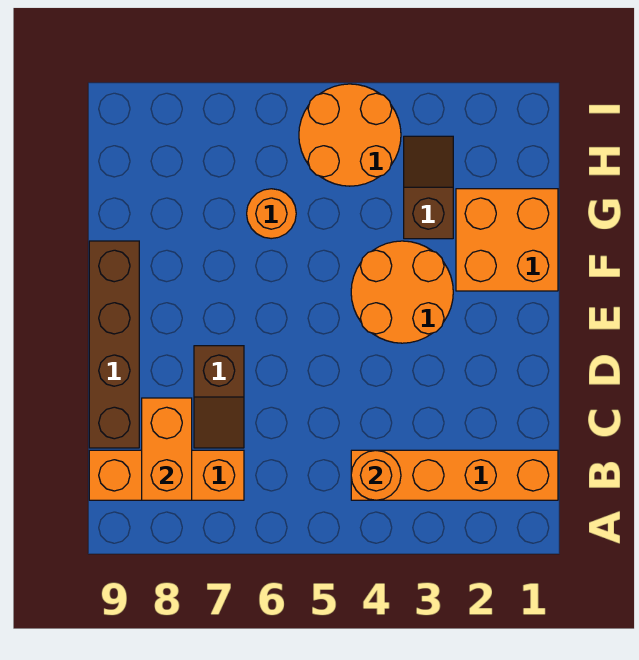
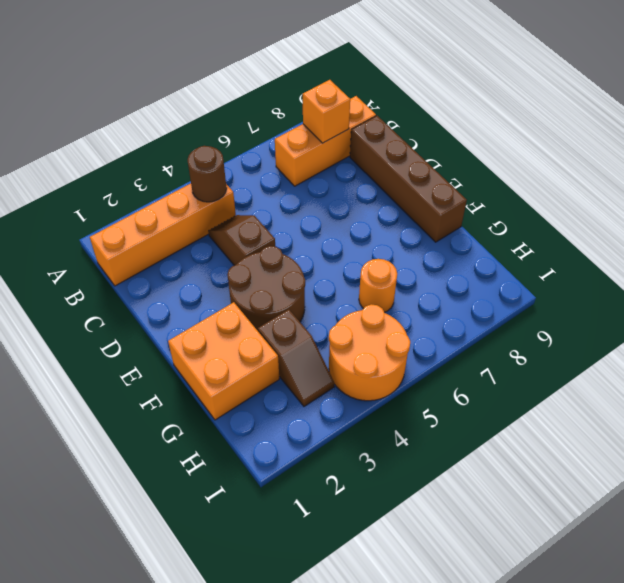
orange round brick B4 level 2 -> brown round brick B4 level 2
orange brick B8:C8 level 2 -> orange brick B8 level 2
brown slope C7:D7 level 1 top D -> brown slope C4:D4 level 1 top D
orange round brick E3:F4 level 1 -> brown round brick E3:F4 level 1

